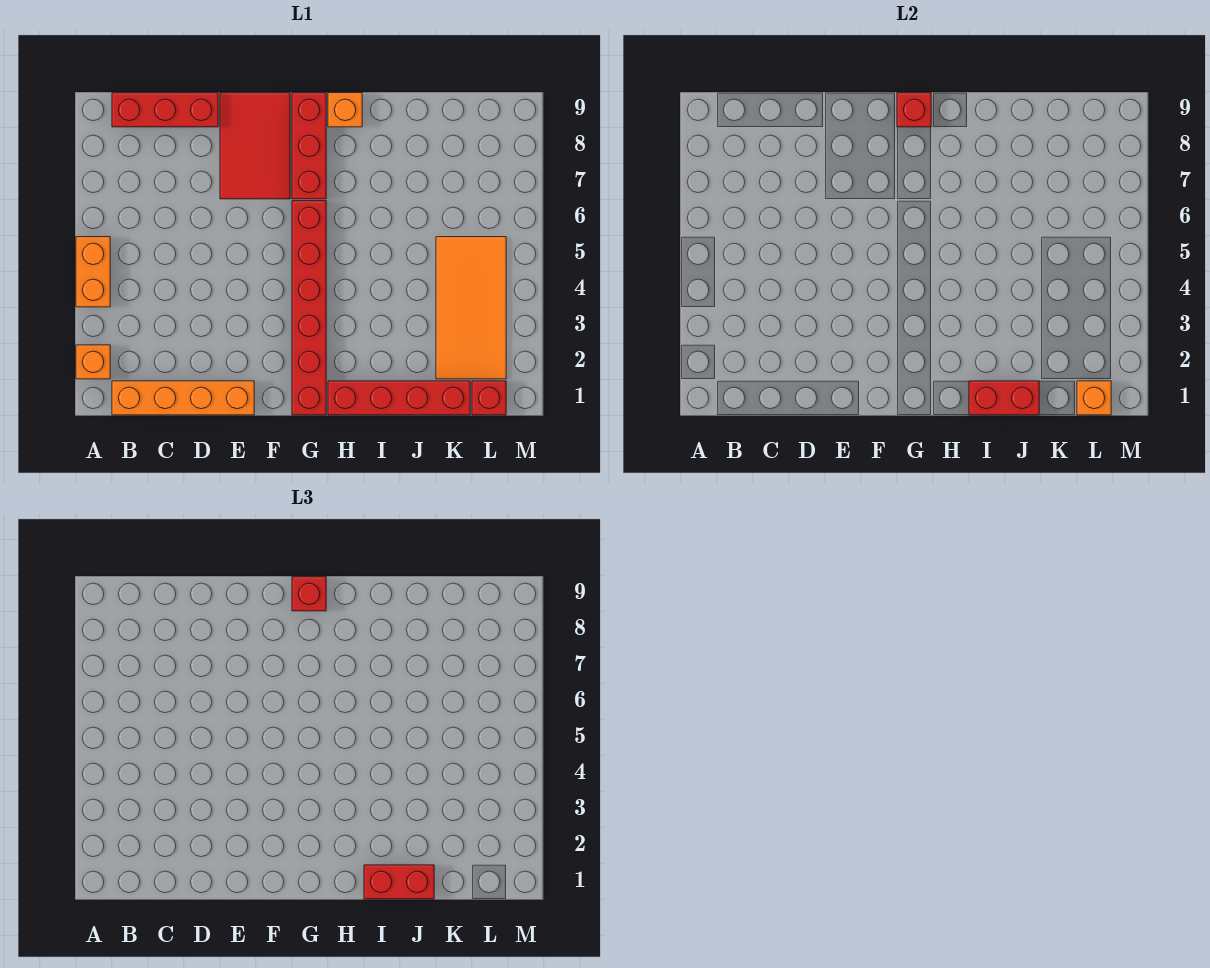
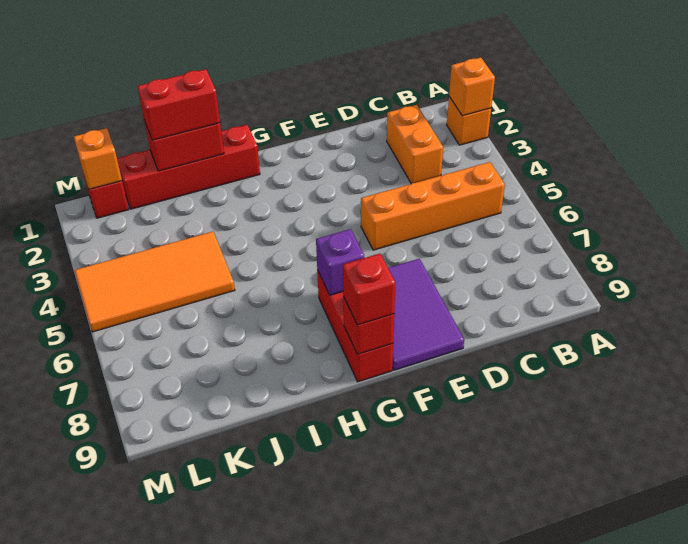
orange brick A4:A5 level 1 -> orange brick C2:C3 level 1
orange brick B1:E1 level 1 -> orange brick B5:E5 level 1
red brick B9:D9 level 1 -> none
red tile E7:F9 level 1 -> purple tile E7:F9 level 1
red brick G1:G6 level 1 -> none
none -> purple brick G7 level 2
orange brick H9 level 1 -> orange brick A2 level 2
orange tile K2:L5 level 1 -> orange tile J4:M5 level 1

